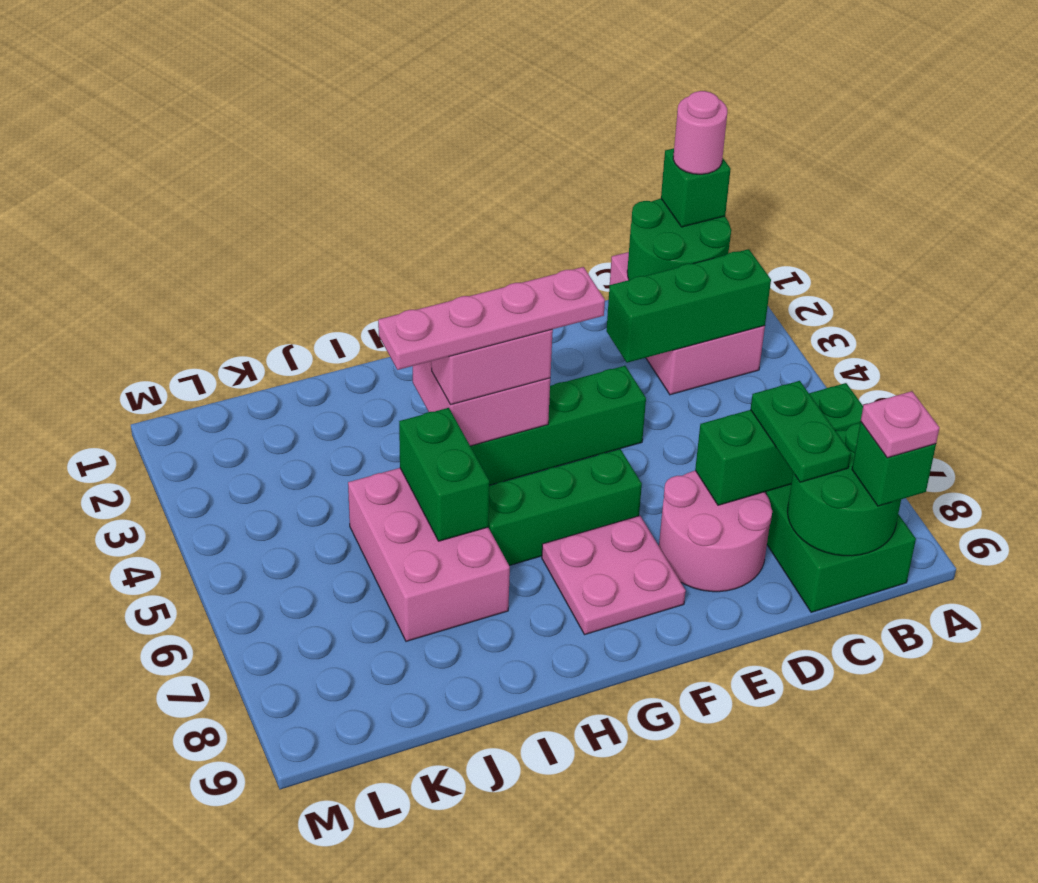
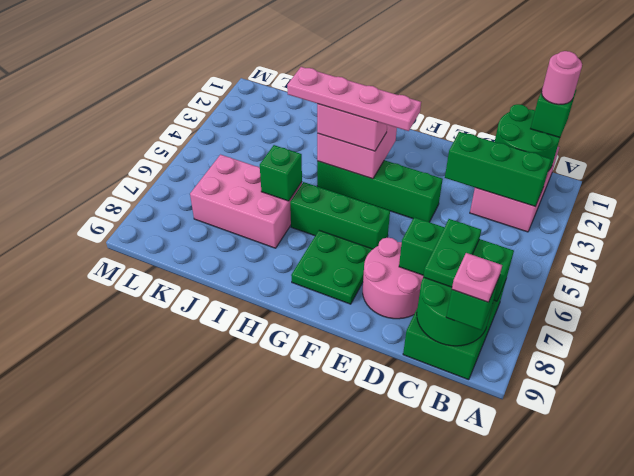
pink plate F7:G8 level 1 -> green plate F7:G8 level 1
pink brick I5:J7 level 1 -> pink brick I6:K7 level 1
green brick I5:I6 level 2 -> green brick I6 level 2

